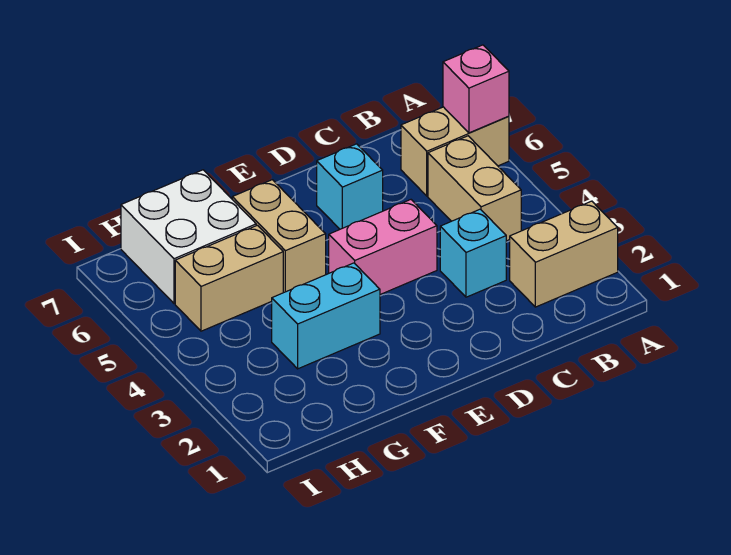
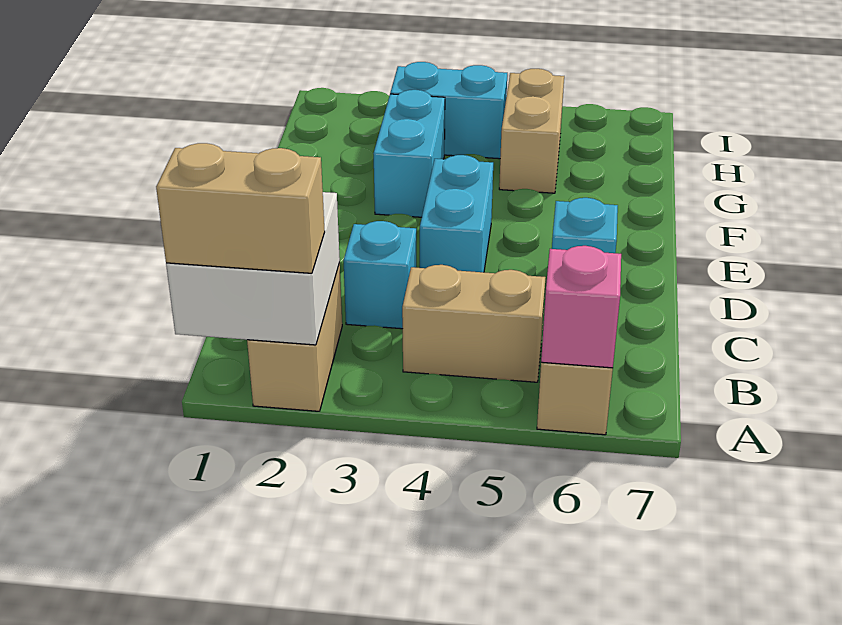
pink brick D4:E4 level 1 -> cyan brick D4:E4 level 1
tan brick F5:F6 level 1 -> tan brick A1:A2 level 3
white brick G6:H7 level 1 -> white brick A1:B2 level 2
none -> cyan brick H3:H4 level 1

